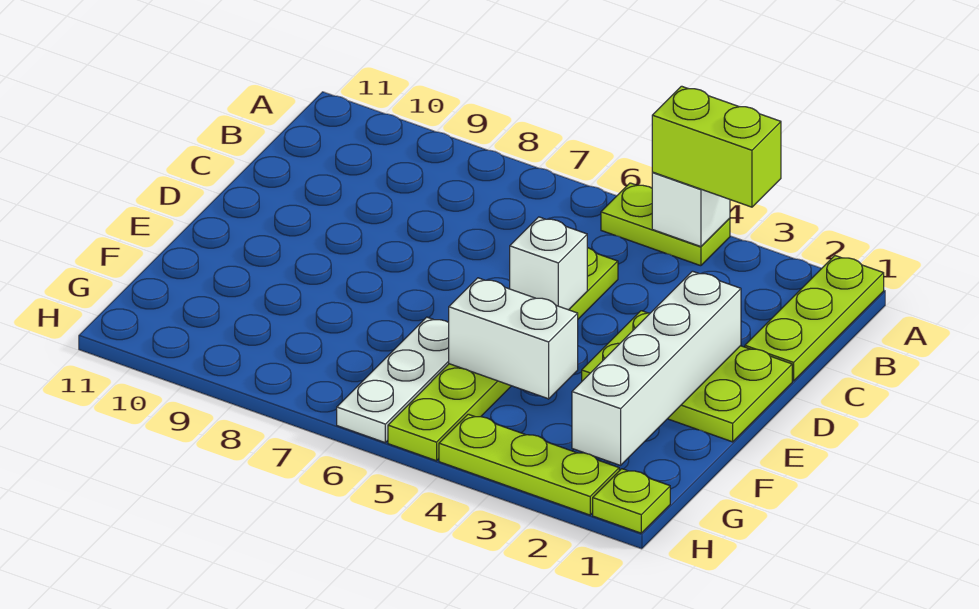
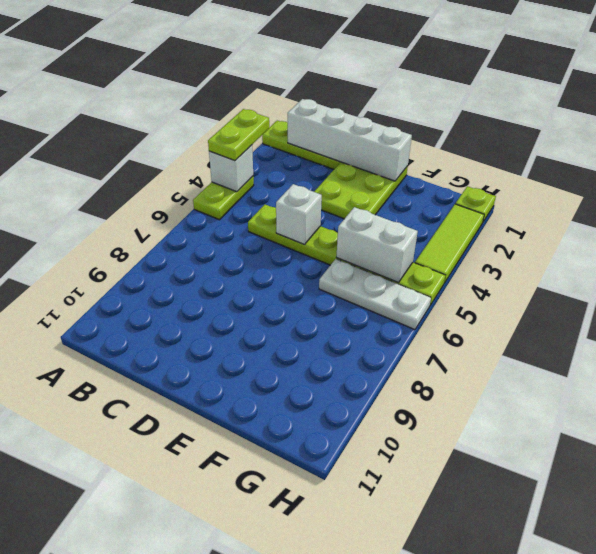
lime brick A3:A4 level 3 -> lime plate A3:A4 level 3
white brick D2:G2 level 2 -> white brick B1:E1 level 2
white brick F4:F5 level 2 -> white brick F5:G5 level 2
lime plate H2:H4 level 1 -> lime tile H2:H4 level 1

